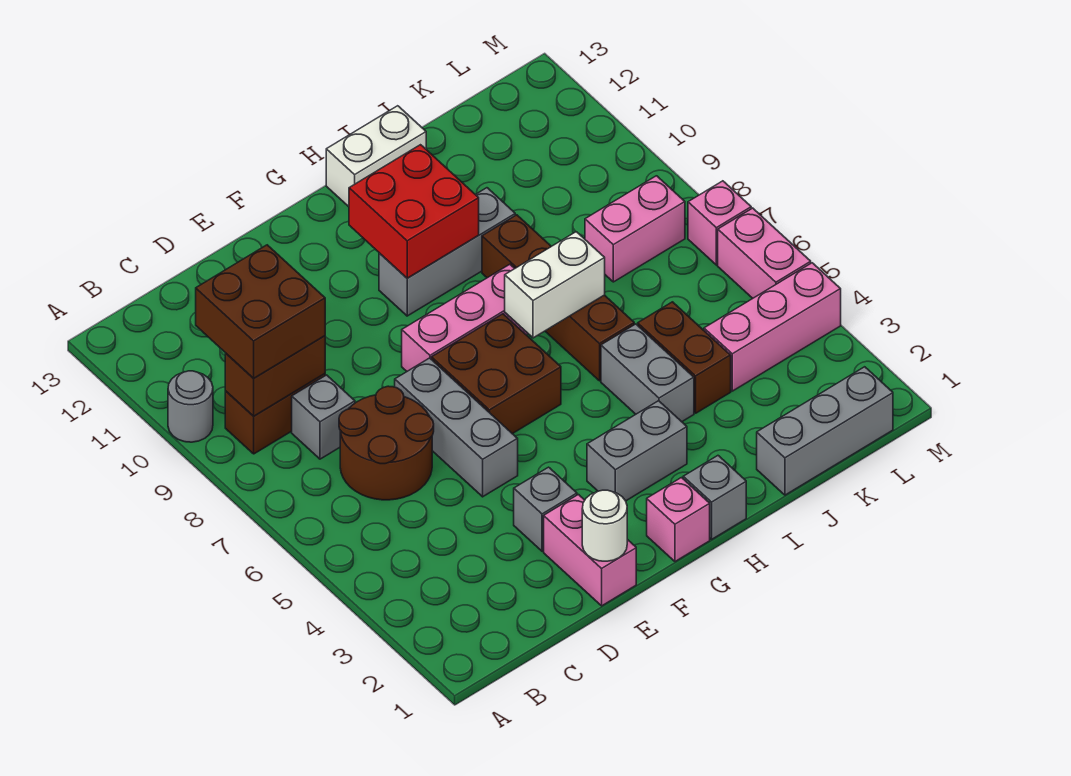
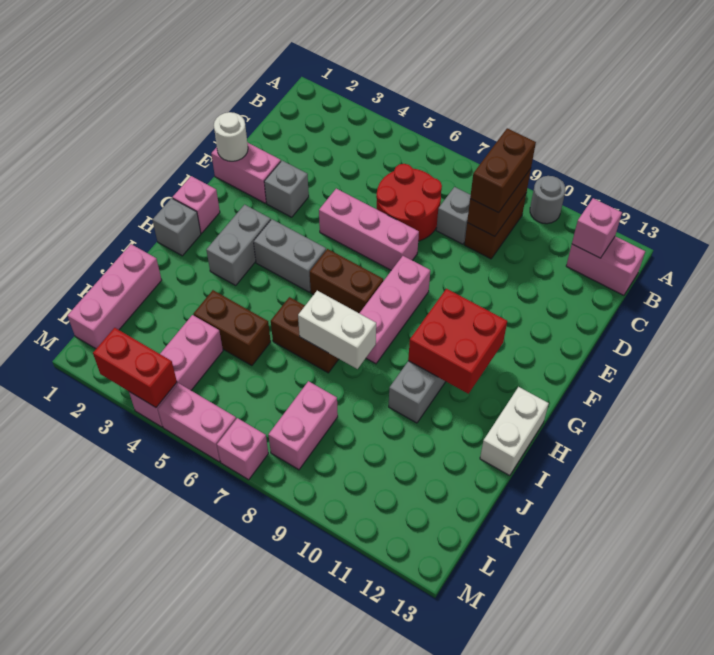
brown brick B9:C10 level 3 -> brown brick B9:C9 level 3
none -> pink brick B12:B13 level 1
none -> pink brick B12 level 2
brown round brick C6:D7 level 1 -> red round brick C6:D7 level 1
grey brick E5:E7 level 1 -> pink brick E5:E7 level 1
brown brick F6:G7 level 1 -> brown brick G6:G7 level 1
white brick H7:I7 level 2 -> white brick I7:I8 level 2
grey brick I4:I5 level 1 -> grey brick G4:G5 level 1
brown brick I6:I9 level 1 -> brown brick I6:I7 level 1
grey brick J1:L1 level 1 -> pink brick J1:L1 level 1
none -> red brick M3:M4 level 2

